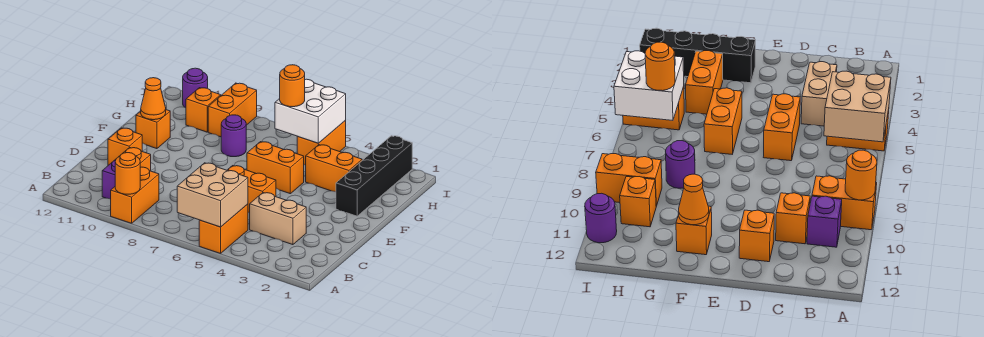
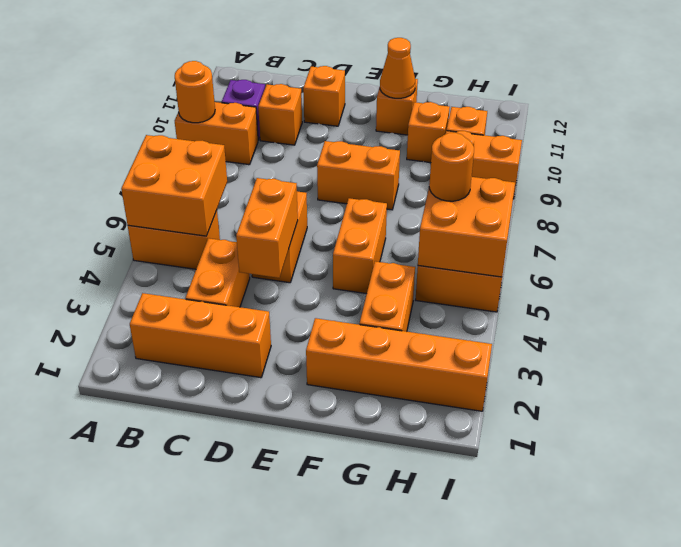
tan brick A5:B6 level 2 -> orange brick A5:B6 level 2
none -> orange brick B2:D2 level 1
tan brick C3:C4 level 1 -> orange brick C3:C4 level 1
none -> orange brick D4:D5 level 2
none -> orange brick E8:F8 level 1
black brick F2:I2 level 1 -> orange brick F2:I2 level 1
purple round brick G8 level 1 -> none
none -> orange brick G10 level 1
white brick H5:I6 level 2 -> orange brick H5:I6 level 2
purple round brick I11 level 1 -> none

